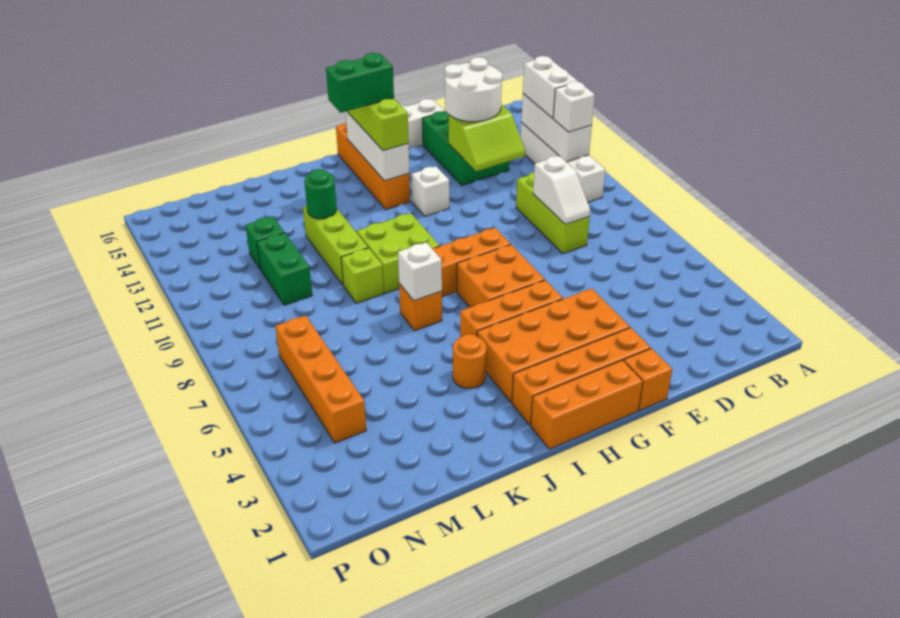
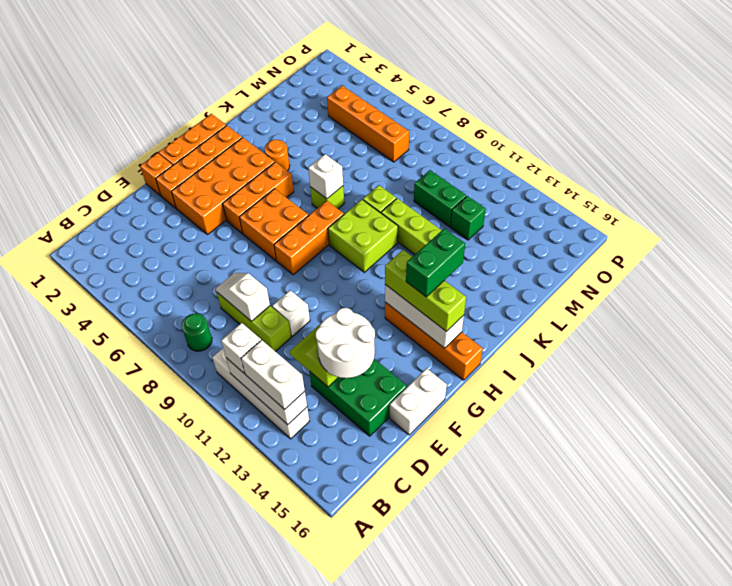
white brick G12 level 1 -> white brick E10 level 1
orange brick J7 level 1 -> lime brick J7 level 1
green round brick K12 level 2 -> green round brick B8 level 1

